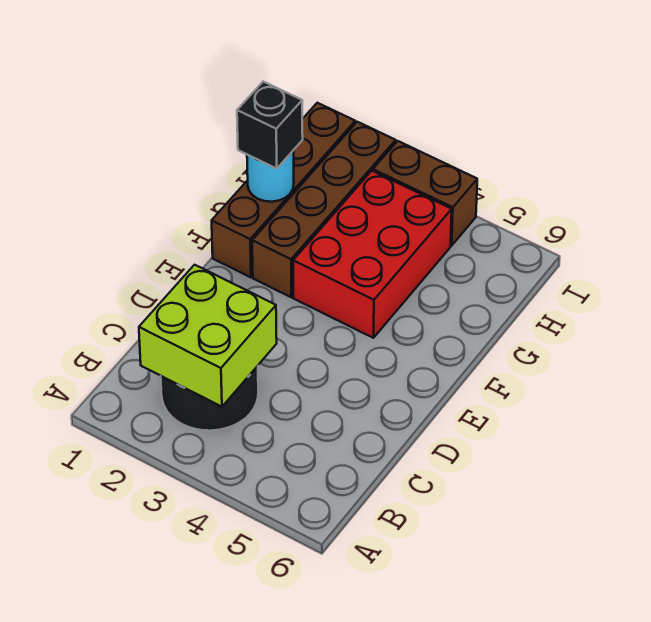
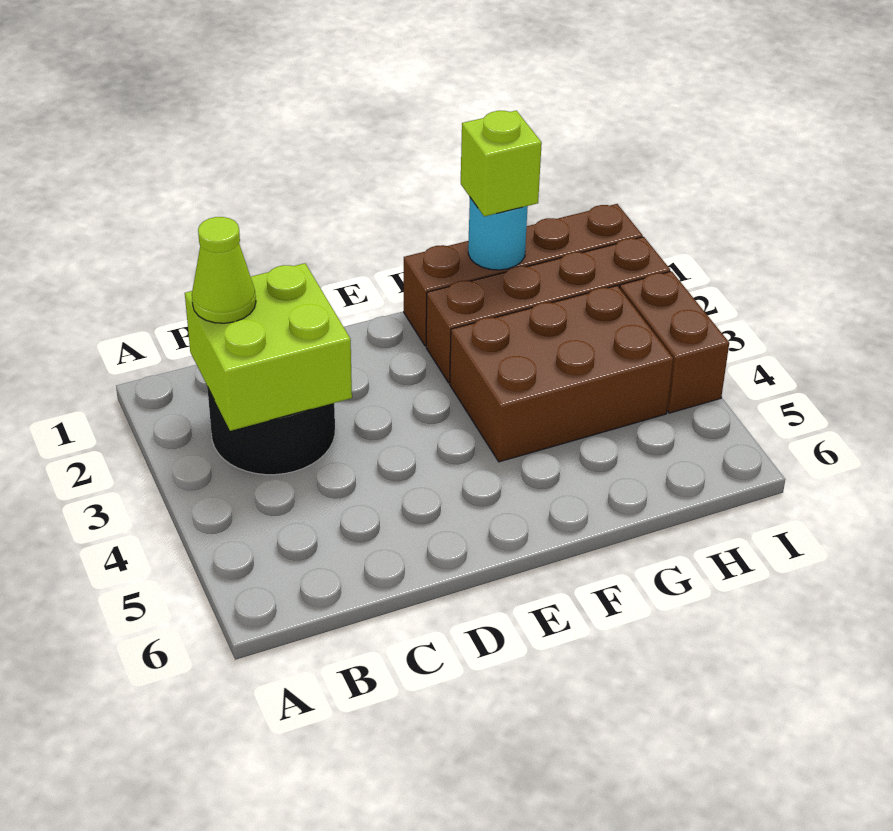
none -> lime cone B2 level 3
red brick F3:H4 level 1 -> brown brick F3:H4 level 1
black brick G1 level 3 -> lime brick G1 level 3

